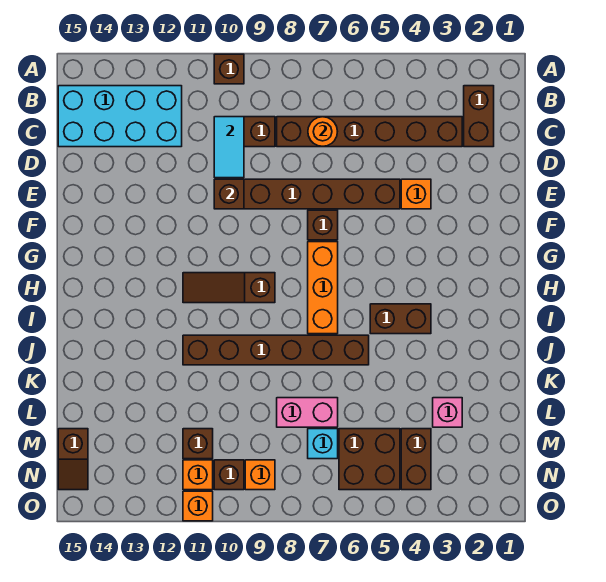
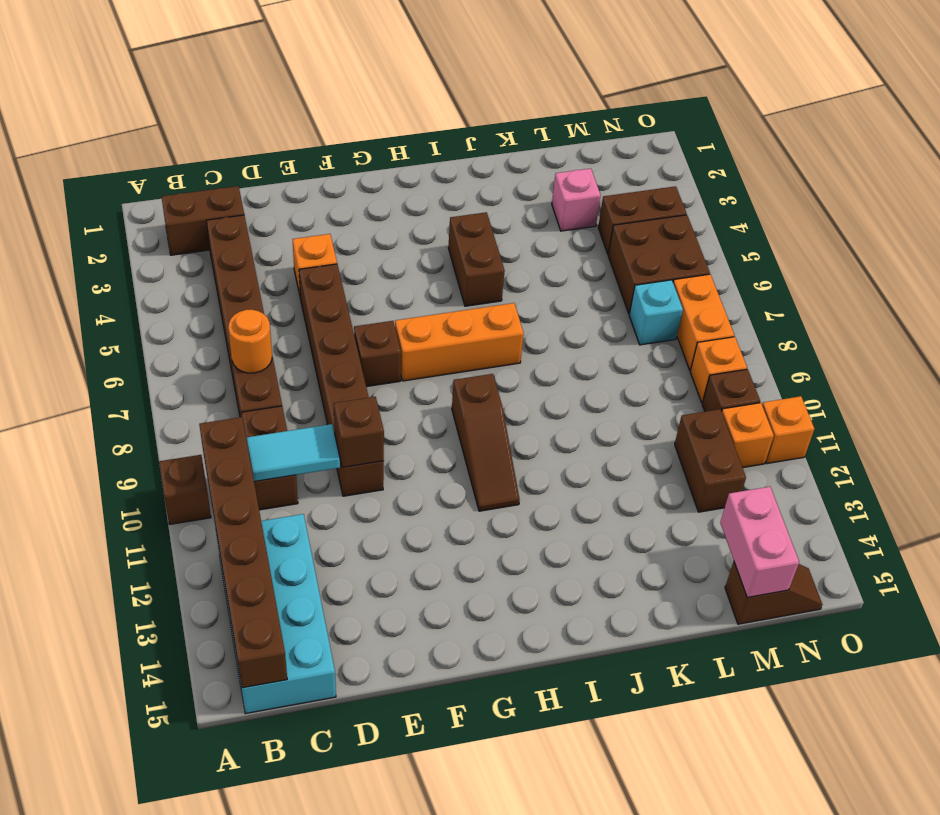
brown brick J6:J11 level 1 -> brown brick B10:B15 level 2
pink brick L7:L8 level 1 -> pink brick M14:M15 level 2
brown brick M11 level 1 -> brown brick M11:M12 level 1
none -> orange brick N7:N8 level 1

